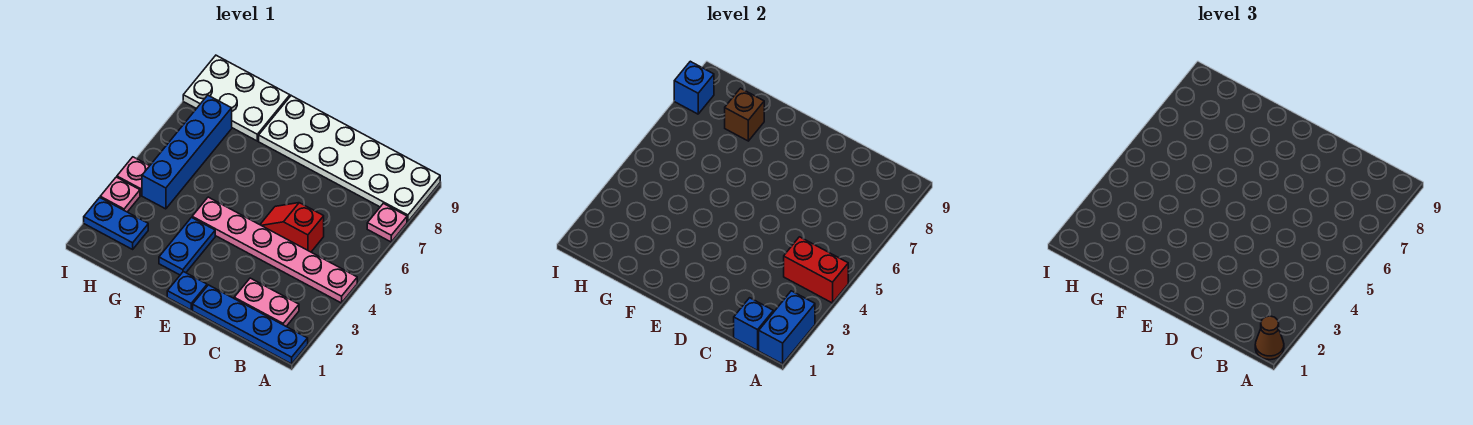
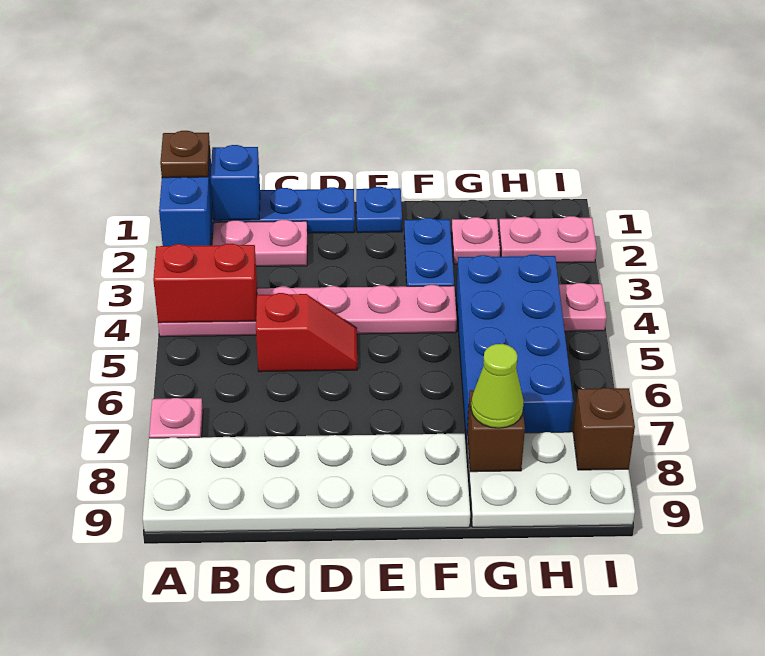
brown cone A1 level 3 -> brown plate A1 level 3
none -> lime cone G8 level 3
blue plate H2:I2 level 1 -> pink plate H2:I2 level 1
blue brick H4:H7 level 1 -> blue brick G4:H7 level 1
pink plate I3 level 1 -> pink plate G2 level 1
blue brick I8 level 2 -> brown brick I8 level 2

